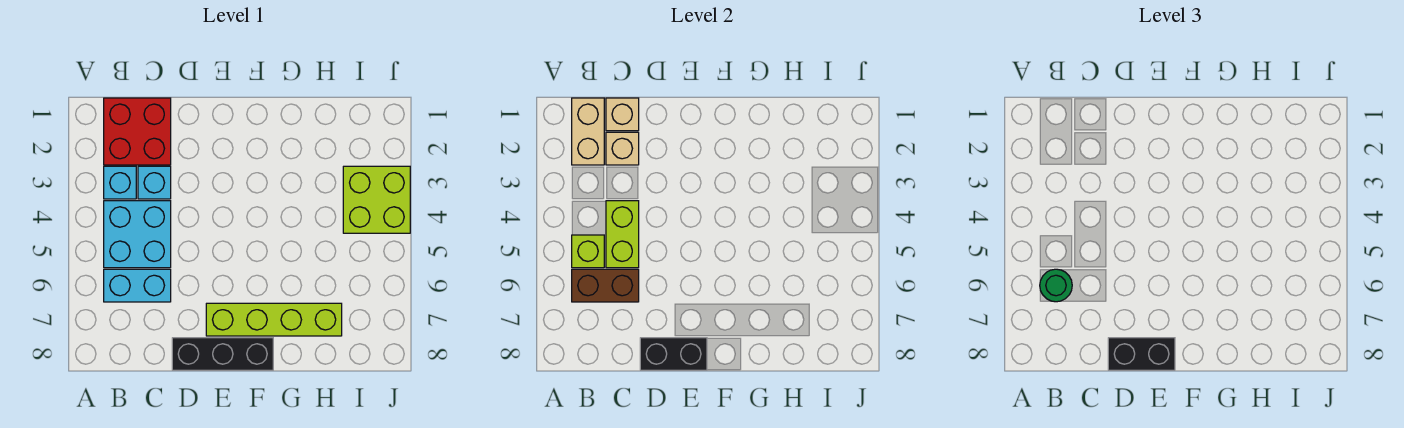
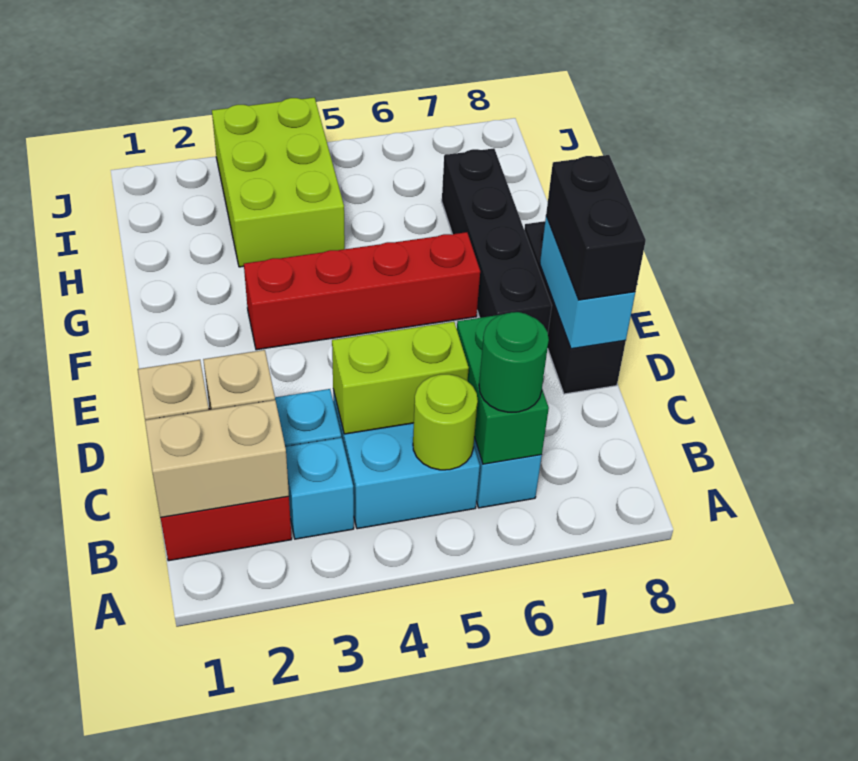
lime brick B5 level 2 -> lime round brick B5 level 2
brown brick B6:C6 level 2 -> green brick B6:C6 level 2
black brick D8:E8 level 2 -> cyan brick D8:E8 level 2
lime brick E7:H7 level 1 -> black brick E7:H7 level 1
none -> red brick F3:F6 level 1
lime brick I3:J4 level 1 -> lime brick H3:J4 level 1

